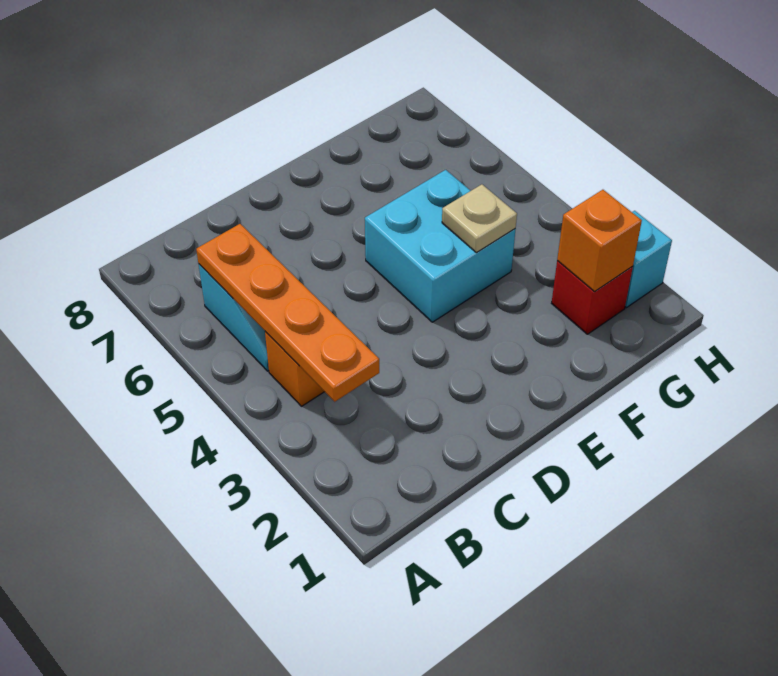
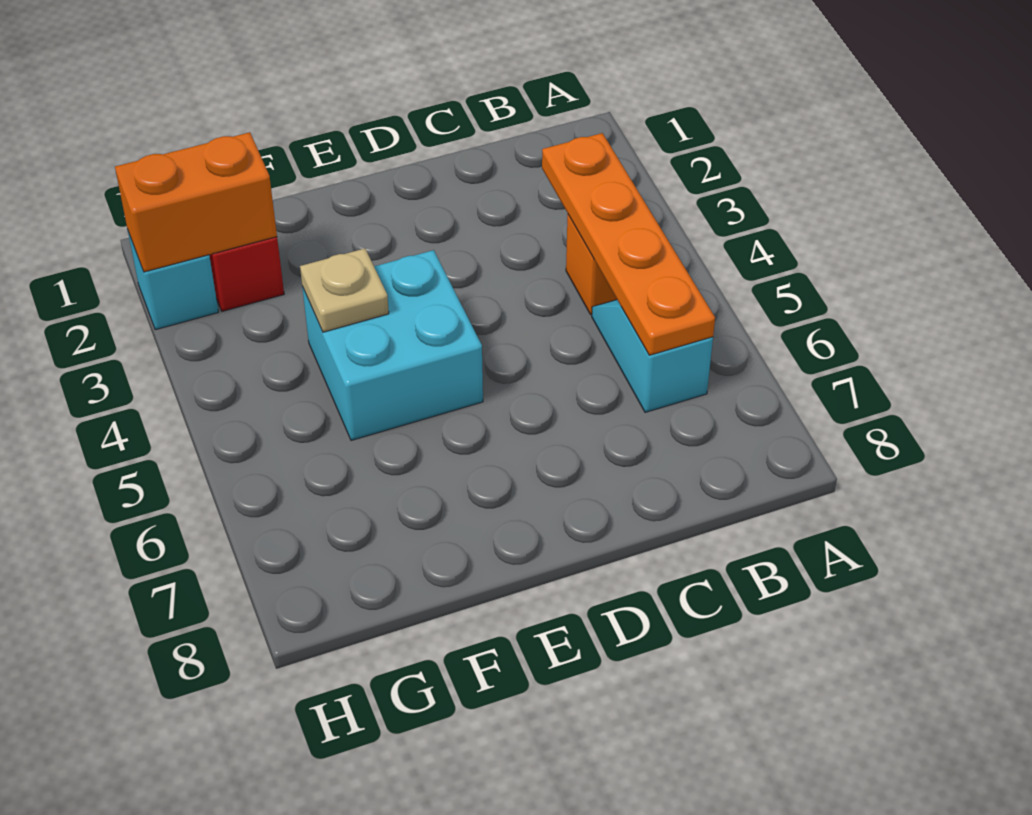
orange brick G2 level 2 -> orange brick G2:H2 level 2

